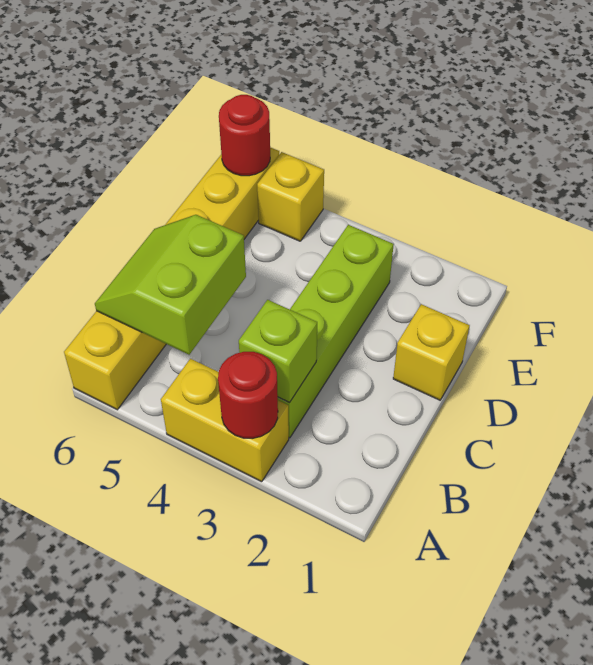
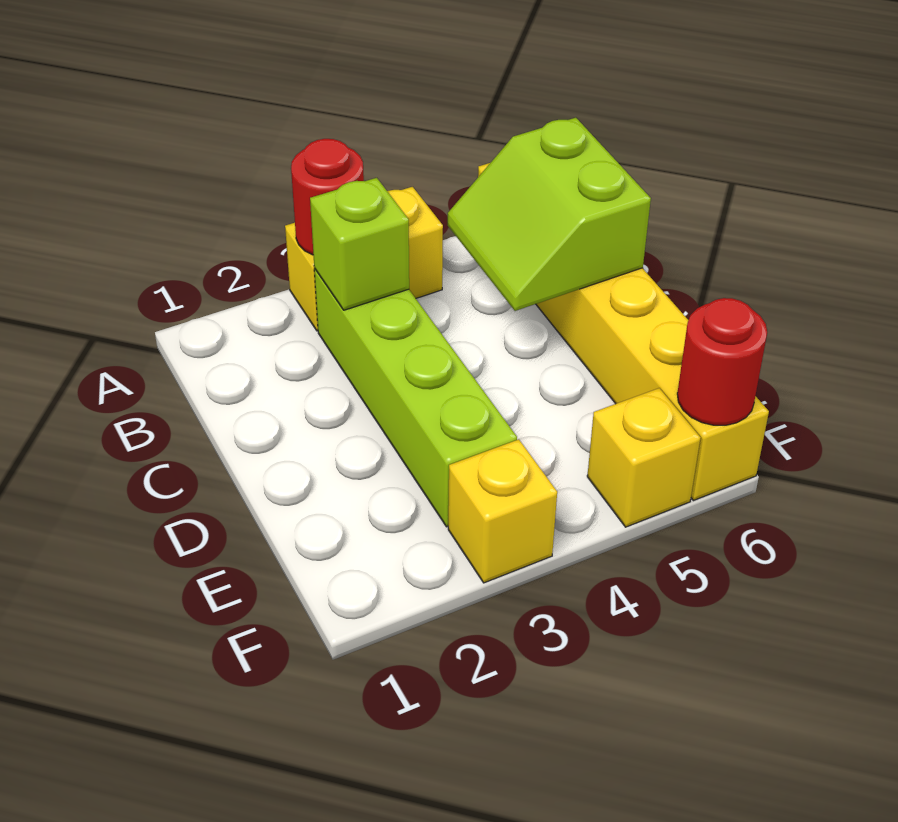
lime slope B5:C6 level 2 top 5 -> lime slope B5:C6 level 2 top 6
yellow brick D1 level 1 -> yellow brick F3 level 1

